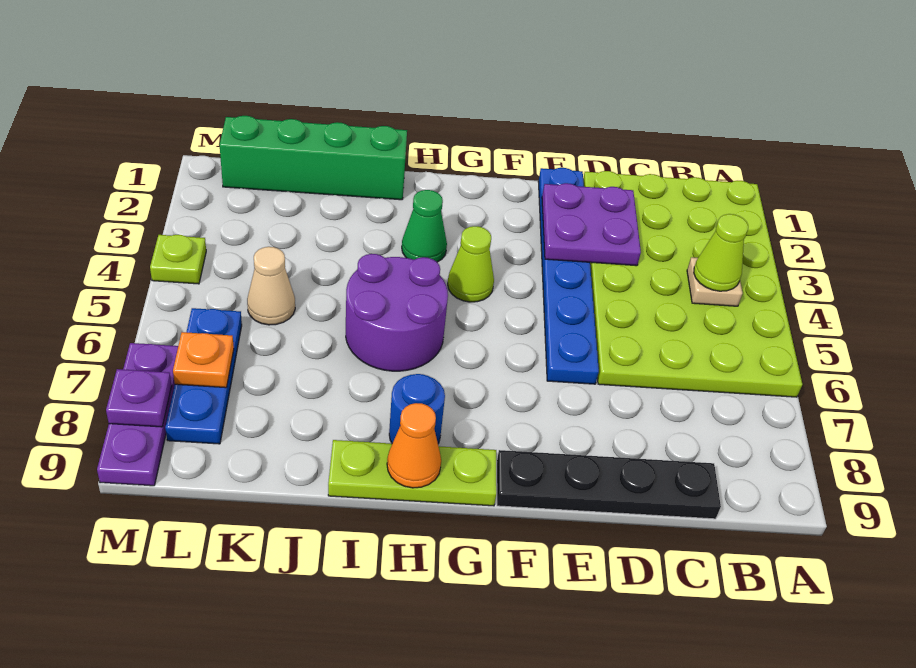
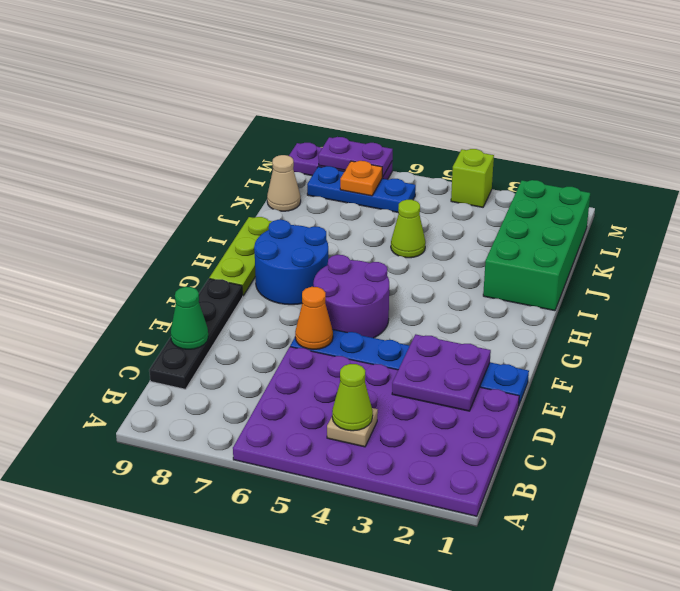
lime plate A1:D6 level 1 -> purple plate A1:D6 level 1
lime cone G4 level 1 -> lime cone J5 level 1
green cone H3 level 1 -> green cone D9 level 2
purple round brick H5:I6 level 1 -> purple round brick F5:G6 level 1
blue round brick H8 level 1 -> blue round brick G7:H8 level 1
orange cone H9 level 2 -> orange cone E6 level 2
green brick I1:L1 level 1 -> green brick I1:L2 level 1
tan cone K5 level 1 -> tan cone K9 level 1
lime plate M4 level 1 -> lime brick M4 level 1
purple plate M8 level 2 -> purple plate M7:M8 level 2

